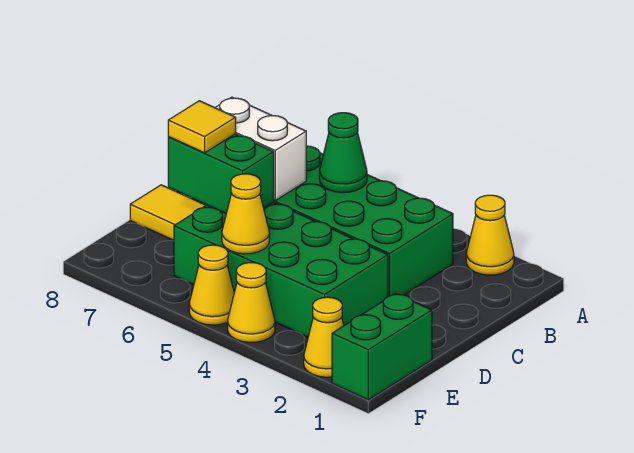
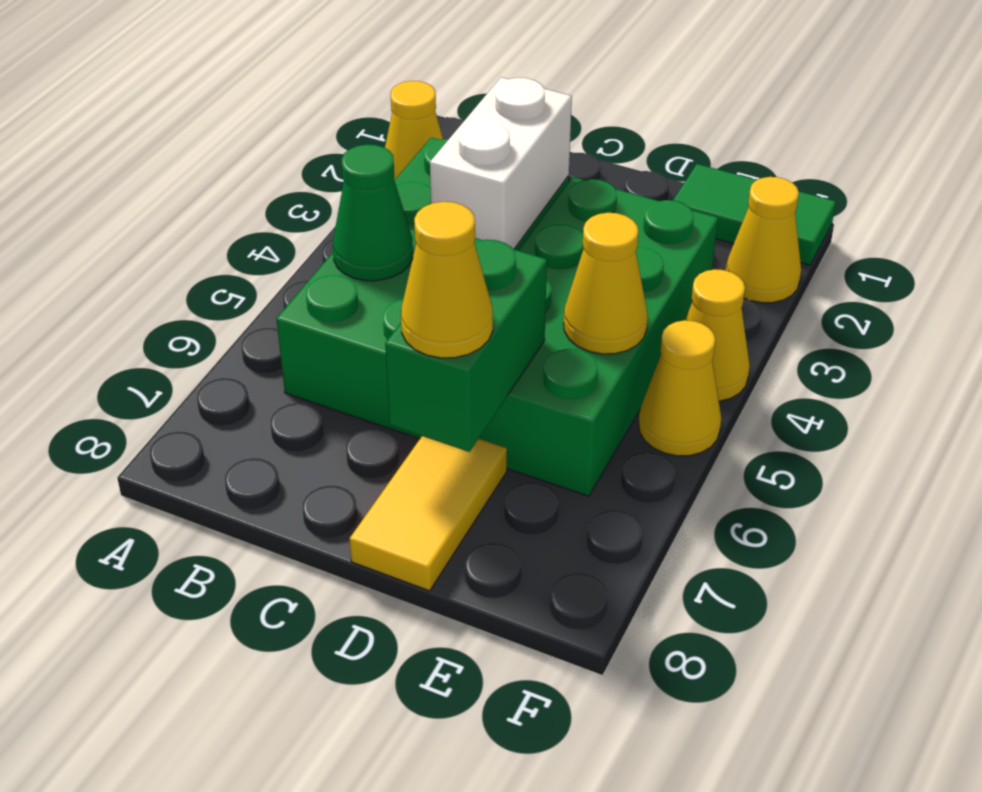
white brick C6:C7 level 2 -> white brick C3:C4 level 2
yellow tile D7 level 3 -> yellow cone D7 level 3
green brick E1:F1 level 1 -> green tile E1:F1 level 1

